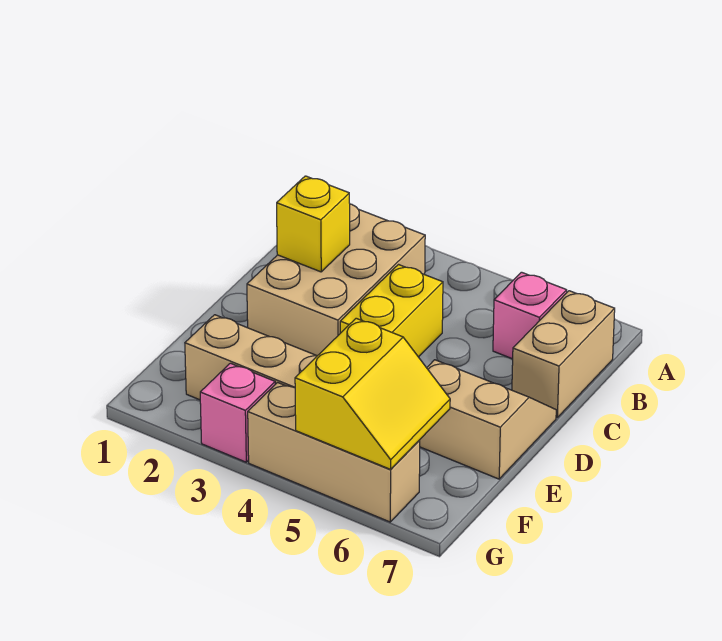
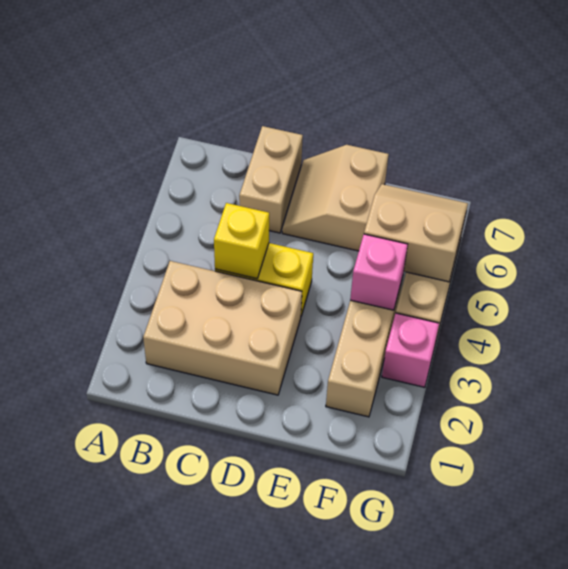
pink brick B6 level 1 -> pink brick F4 level 2
tan brick B7:C7 level 1 -> tan brick C6:C7 level 1
yellow brick C2 level 2 -> yellow brick C4 level 2
yellow slope F5:G6 level 2 top 5 -> tan slope F5:G6 level 2 top 5

